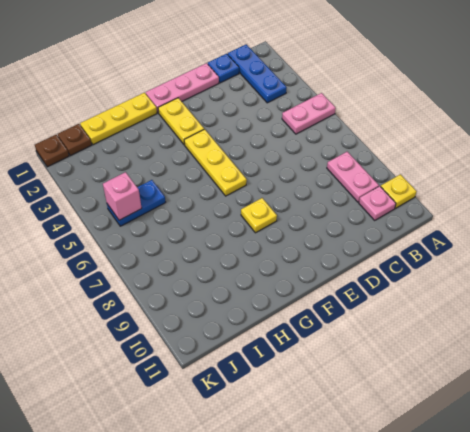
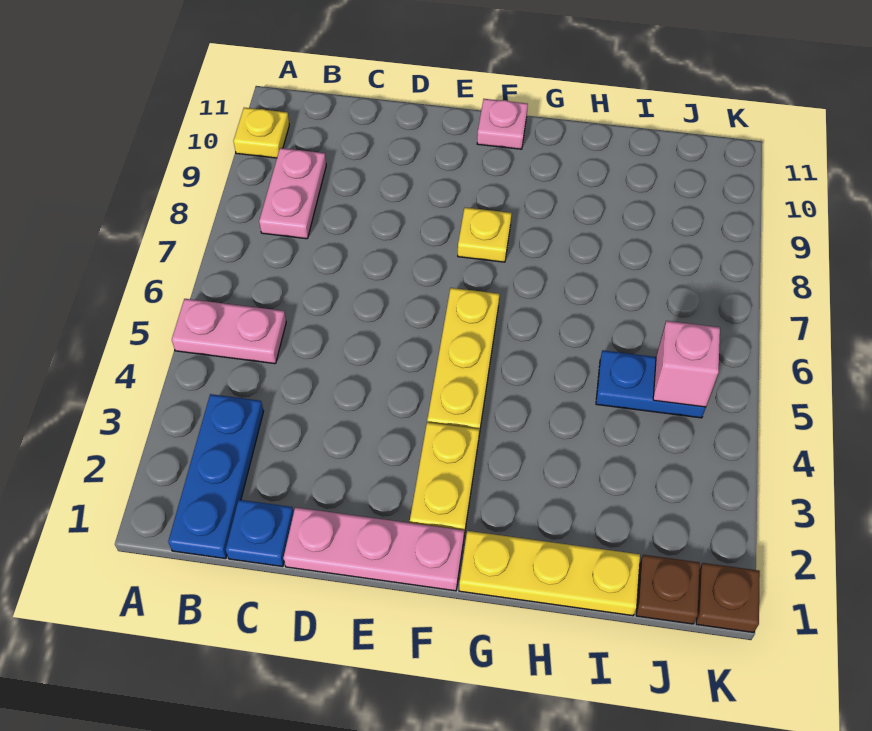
pink plate B10 level 1 -> pink plate F11 level 1

